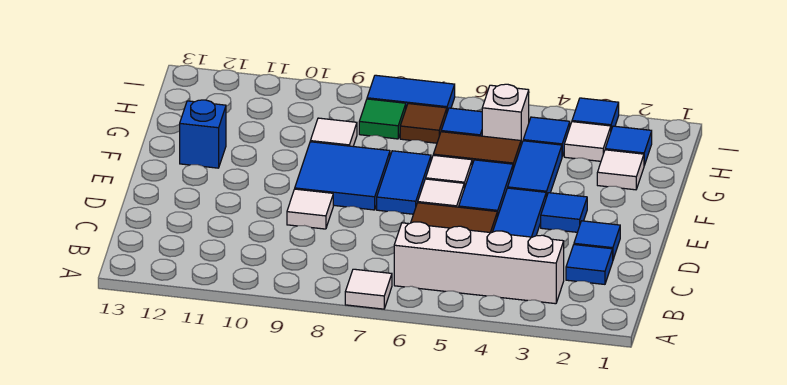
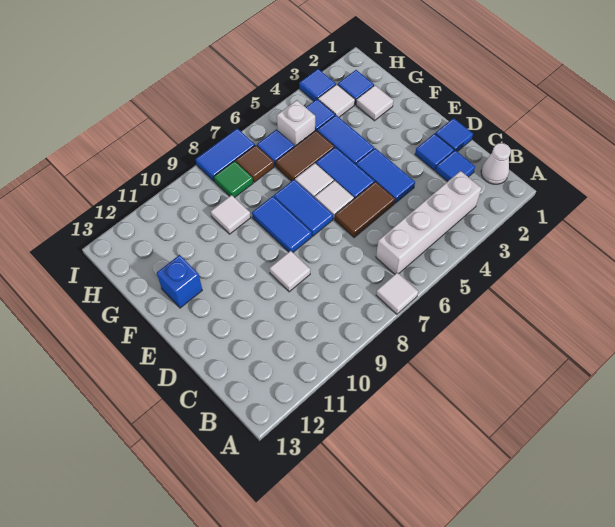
none -> white cone B1 level 1
blue tile E3 level 1 -> blue tile D1 level 1
blue tile E8:F9 level 1 -> blue tile E8:F8 level 1

